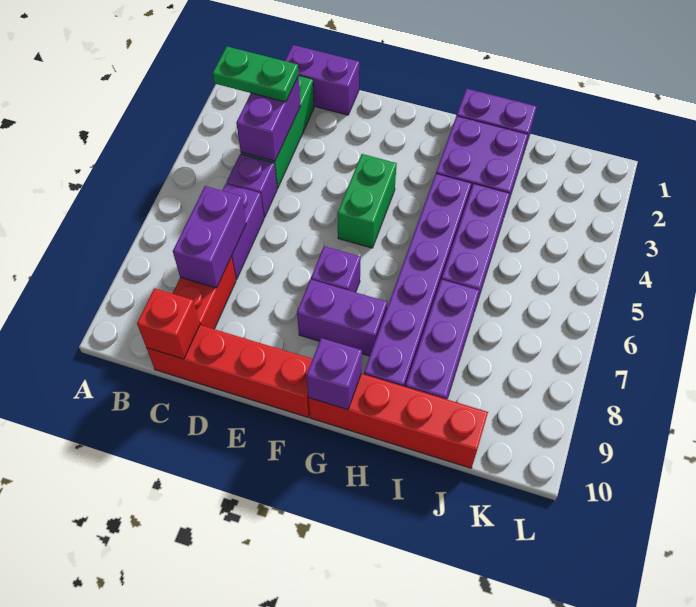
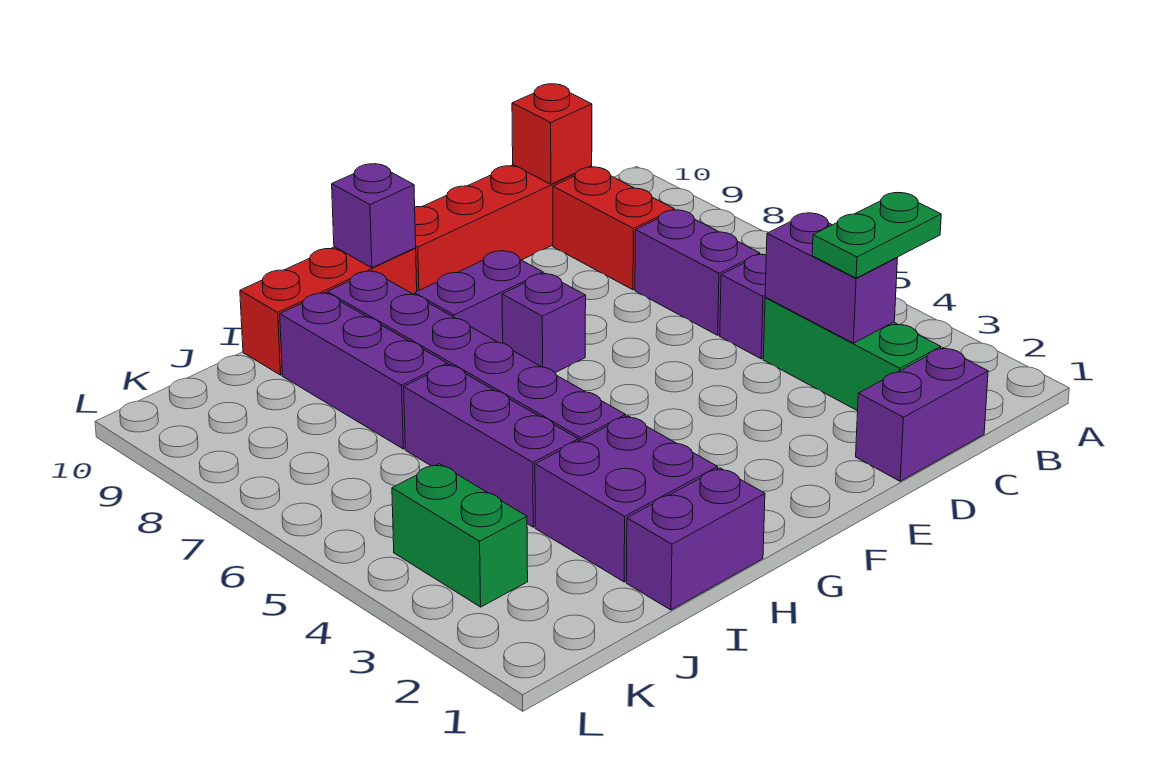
purple brick C7:C8 level 2 -> none
green brick F4:F5 level 1 -> green brick K3:K4 level 1
red brick G10:J10 level 1 -> red brick G10:I10 level 1

